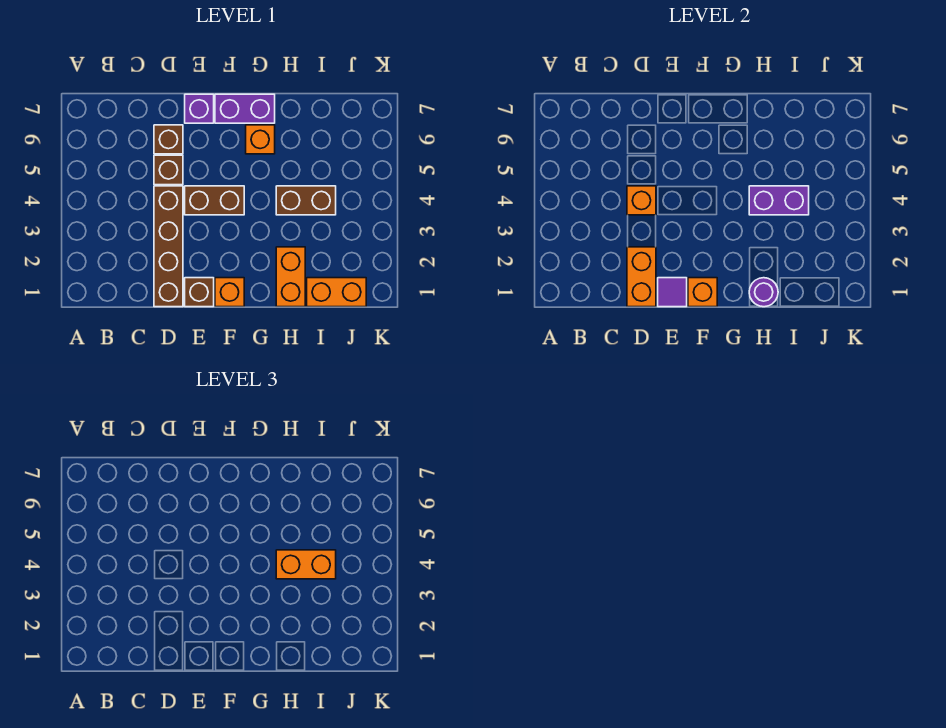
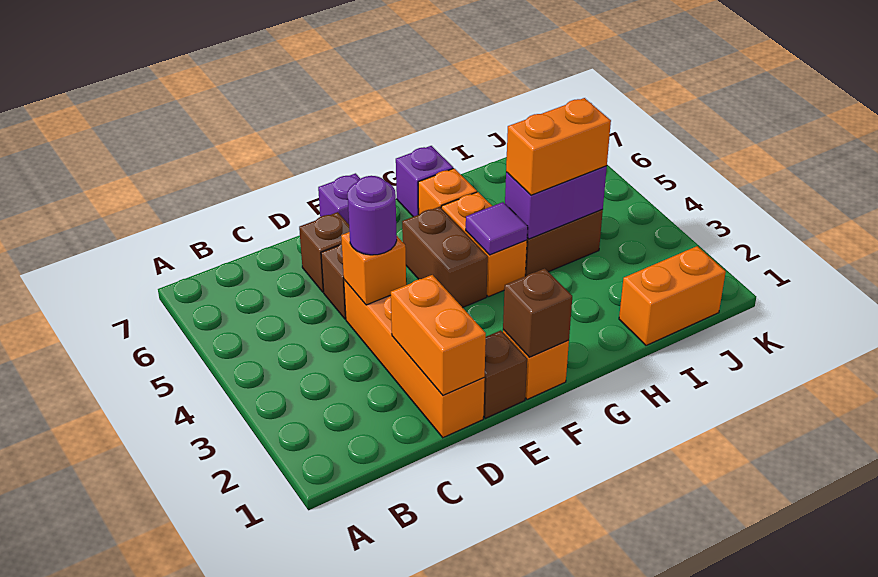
brown brick D1:D4 level 1 -> orange brick D1:D4 level 1
purple tile E1 level 2 -> purple tile G4 level 2
brown brick E4:F4 level 1 -> brown brick F4:F5 level 1
orange brick F1 level 2 -> brown brick F1 level 2
purple brick F7:G7 level 1 -> purple brick G7 level 1
orange brick H1:H2 level 1 -> orange brick G4:G5 level 1
purple round brick H1 level 2 -> purple round brick D4 level 3

